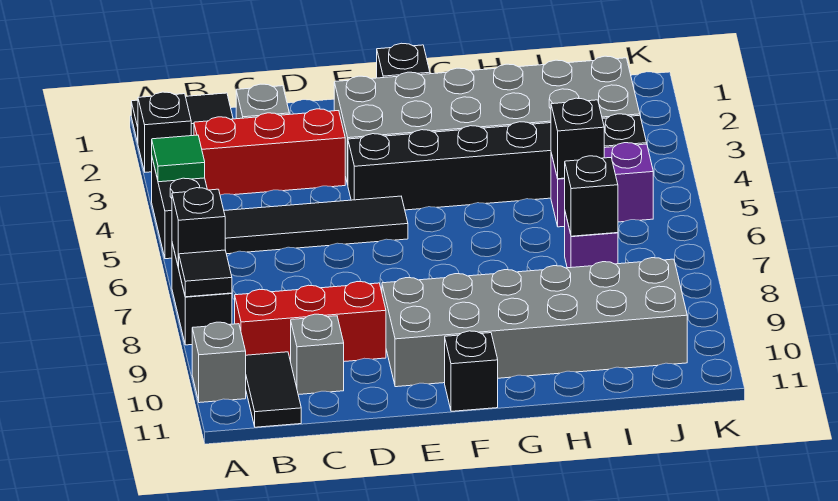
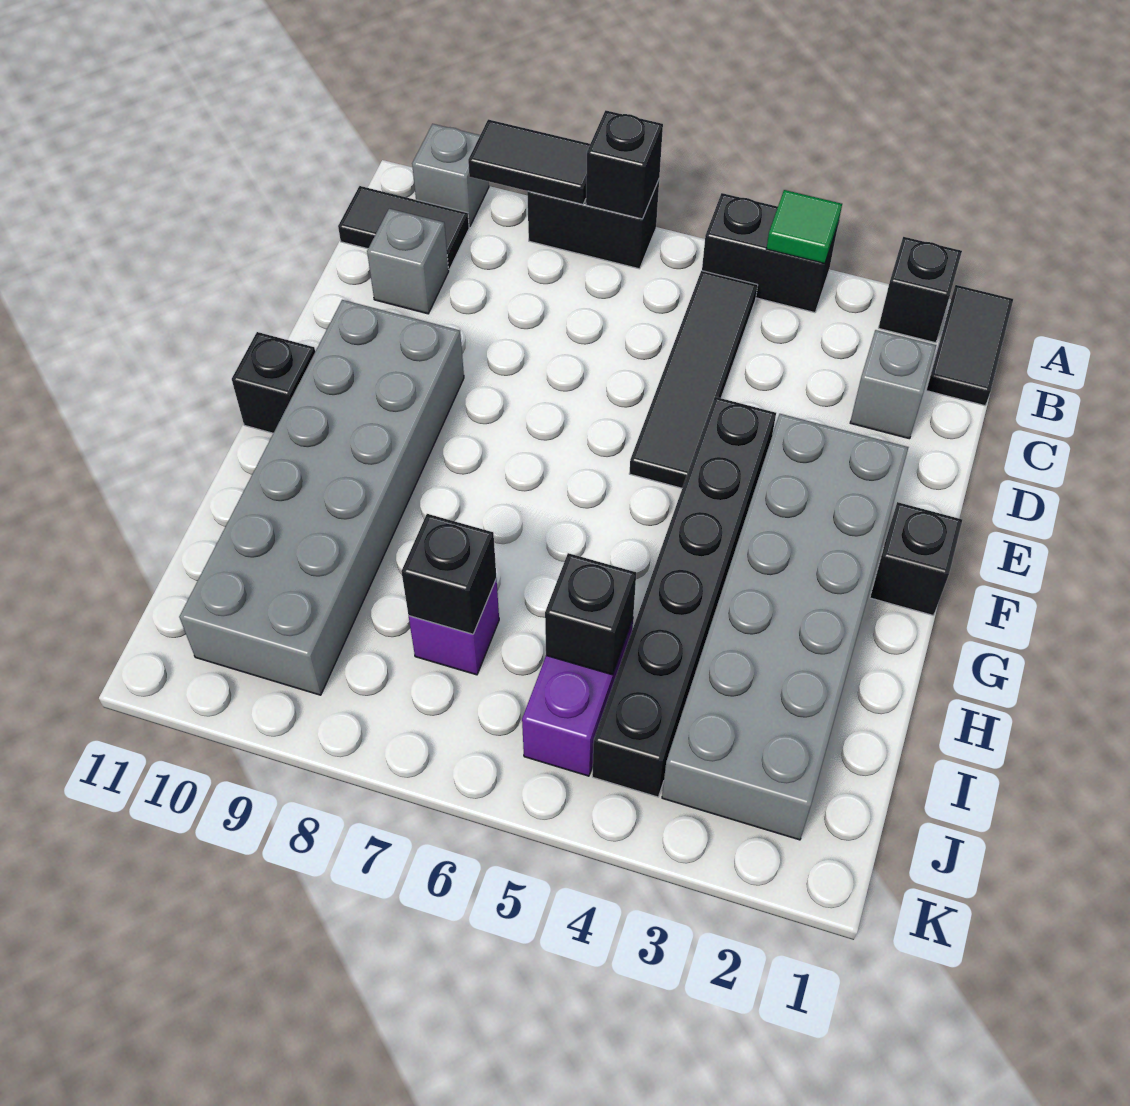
black tile A8 level 2 -> black tile A8:A9 level 2
red brick B3:D3 level 1 -> none
red brick B9:D9 level 1 -> none

